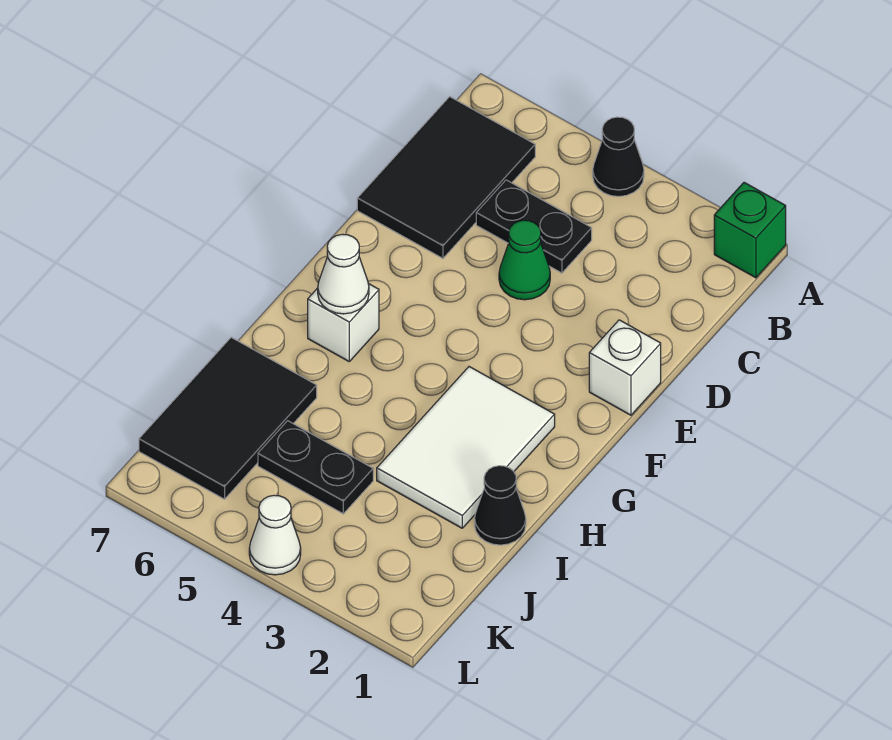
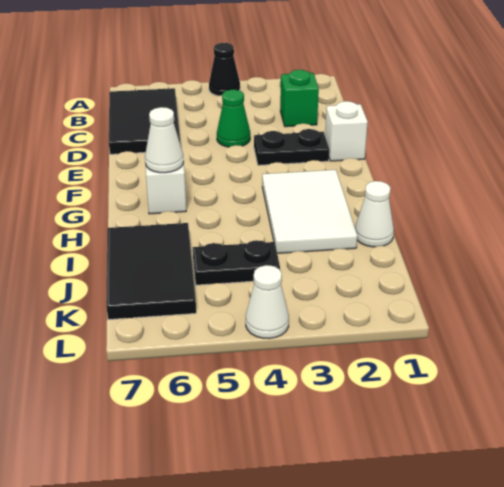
green brick A1 level 1 -> green brick C2 level 1
black plate C4:C5 level 1 -> black plate E2:E3 level 1
black cone I1 level 1 -> white cone I1 level 1

